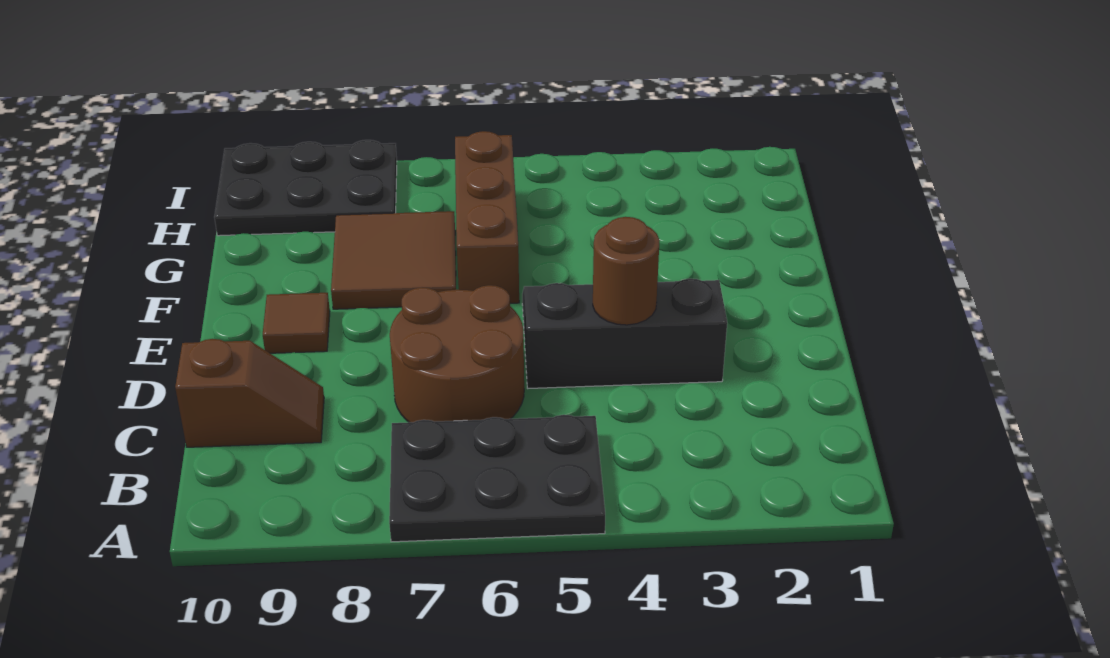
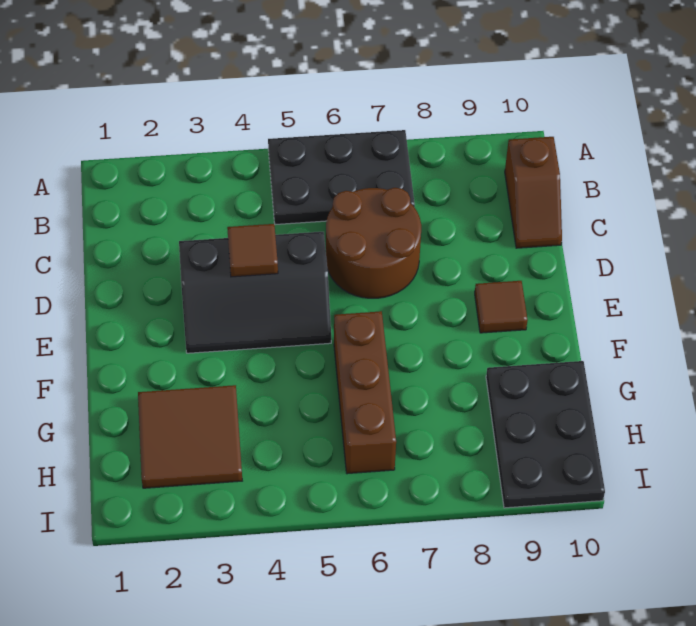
brown slope C9:C10 level 1 top 10 -> brown slope B10:C10 level 1 top B
brown round brick D4 level 2 -> brown tile D4 level 2
brown tile F7:G8 level 1 -> brown tile G2:H3 level 1
black plate H8:I10 level 1 -> black plate G9:I10 level 1

